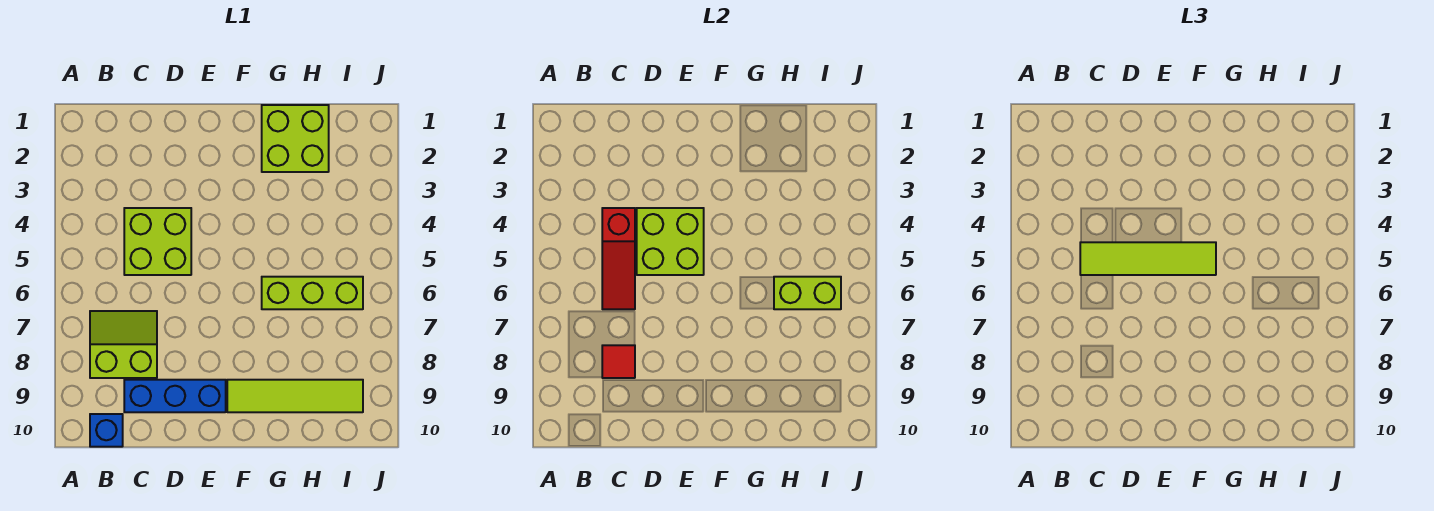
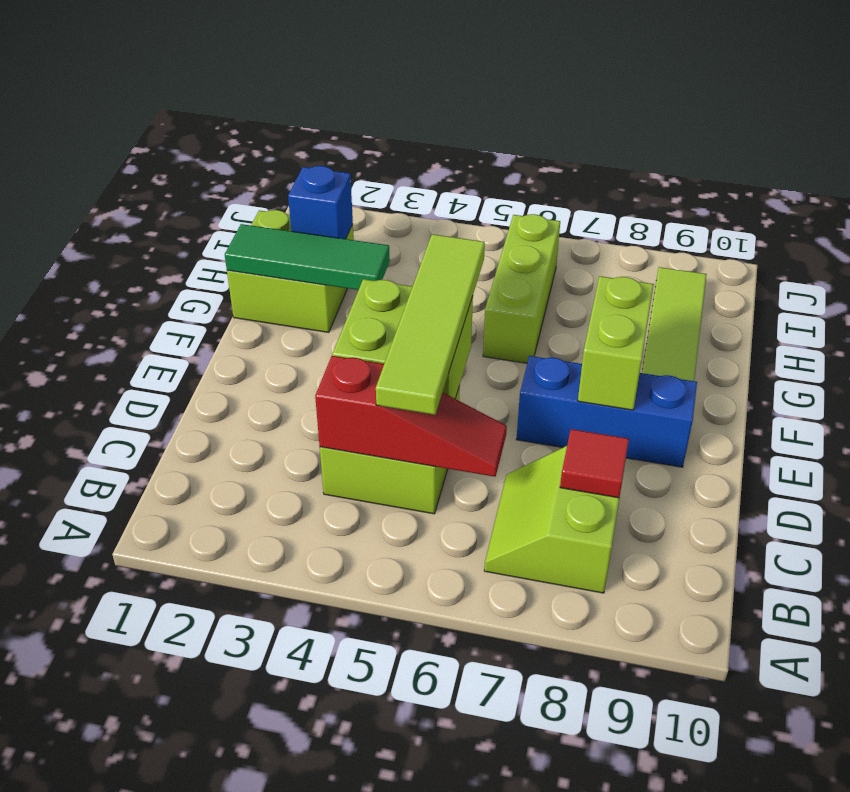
blue brick B10 level 1 -> blue brick H2 level 2
blue brick C9:E9 level 1 -> blue brick E7:E9 level 1
none -> green tile G1:G3 level 2
lime brick H6:I6 level 2 -> lime brick E8:F8 level 2

